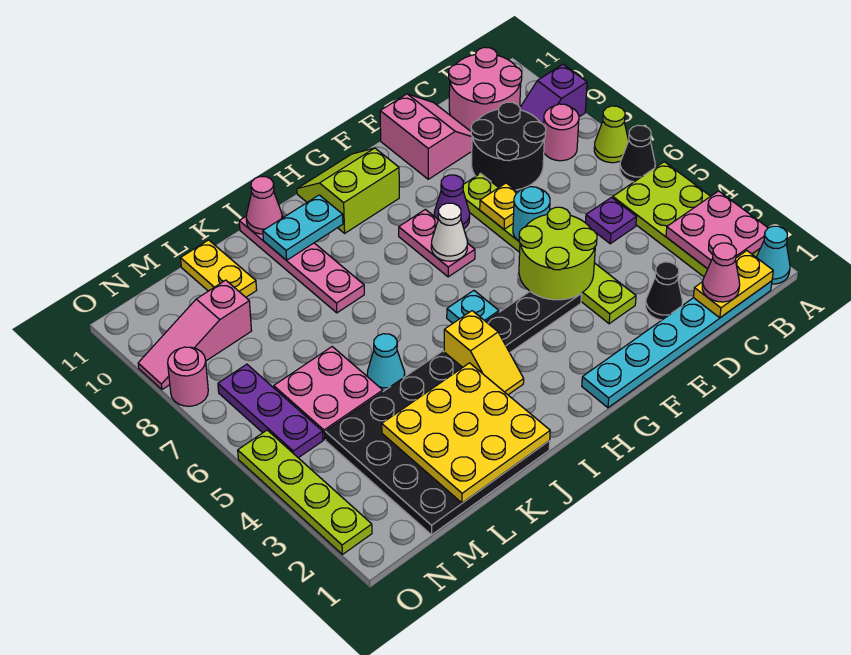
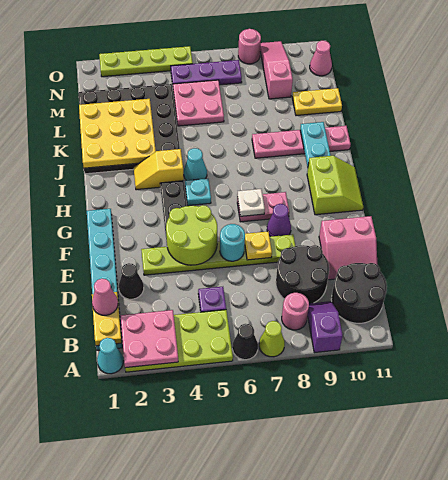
pink round brick B10:C11 level 1 -> black round brick B10:C11 level 1
white cone G7 level 2 -> white plate G7 level 2
pink cone J11 level 2 -> pink cone N11 level 1
cyan cone K5 level 1 -> cyan cone I5 level 1

